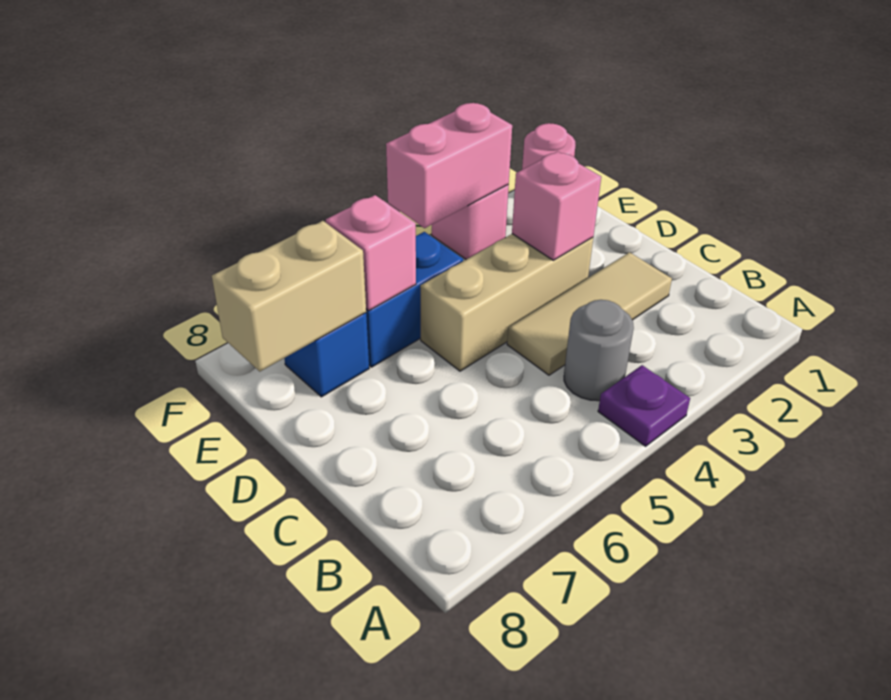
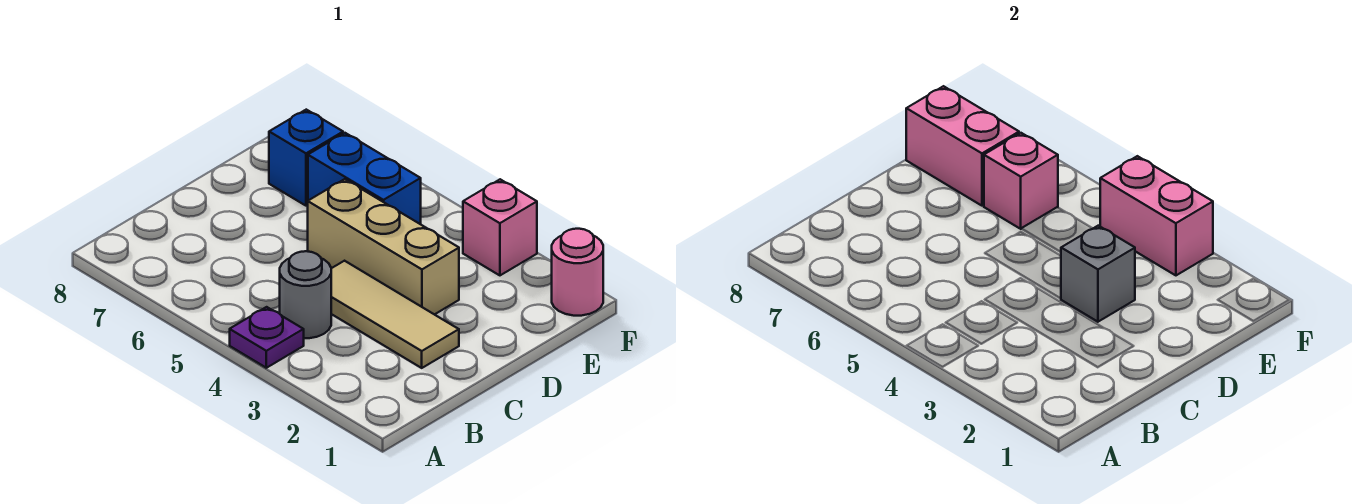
pink brick D3 level 2 -> grey brick D3 level 2
tan brick E7:E8 level 2 -> pink brick E7:E8 level 2

